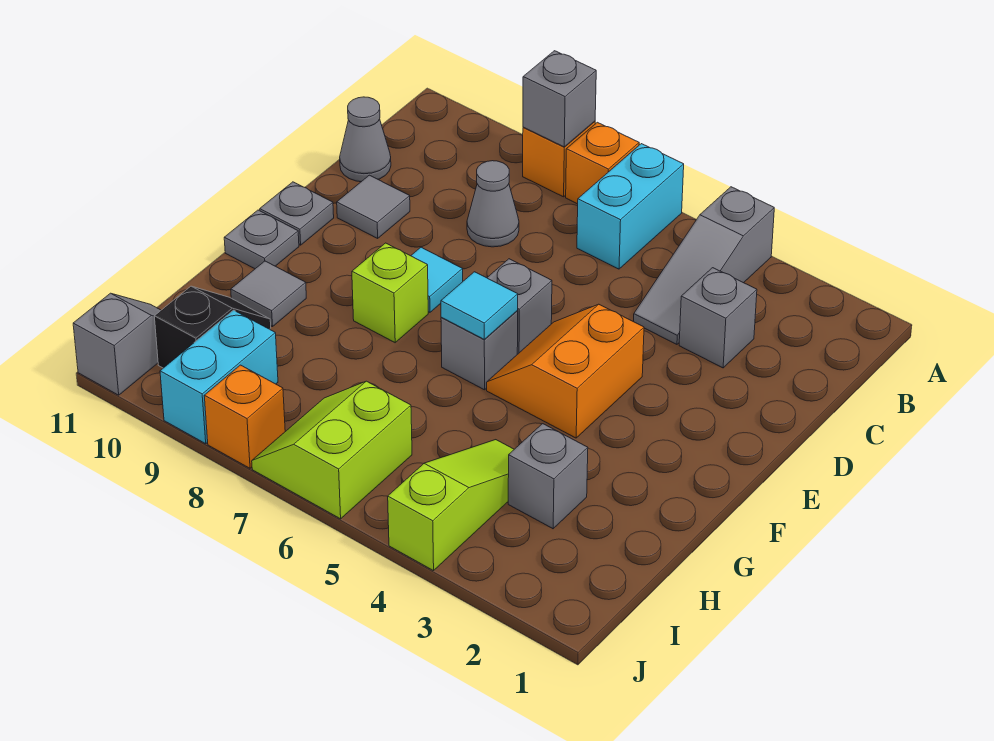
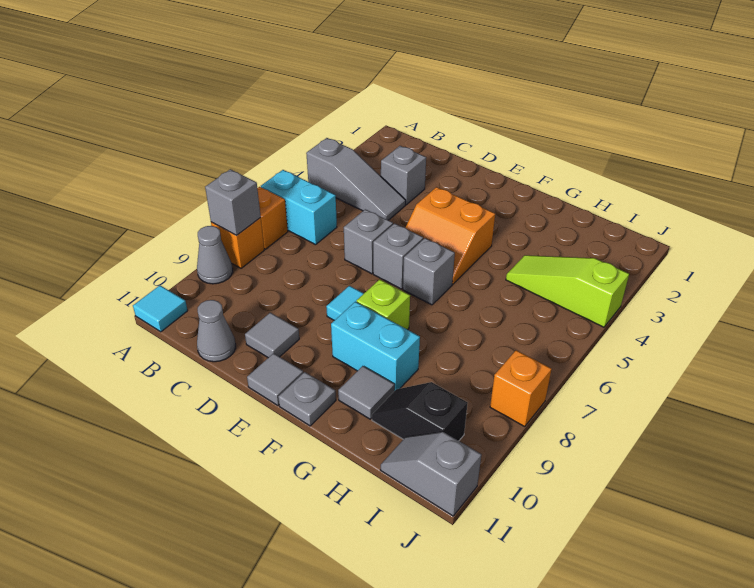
grey cone C8 level 1 -> grey cone A9 level 1
grey plate E11 level 1 -> grey tile E11 level 1
cyan tile F6 level 2 -> cyan tile A11 level 1
grey brick H3 level 1 -> grey brick D6 level 1
lime slope I6:J7 level 1 top 6 -> none
cyan brick I9:J9 level 1 -> cyan brick F9:G9 level 1

